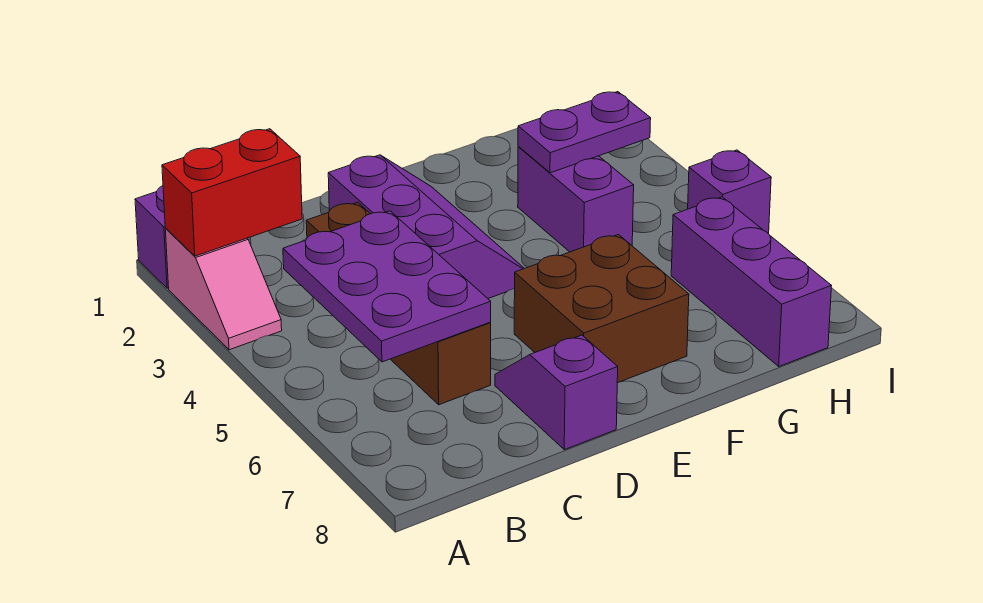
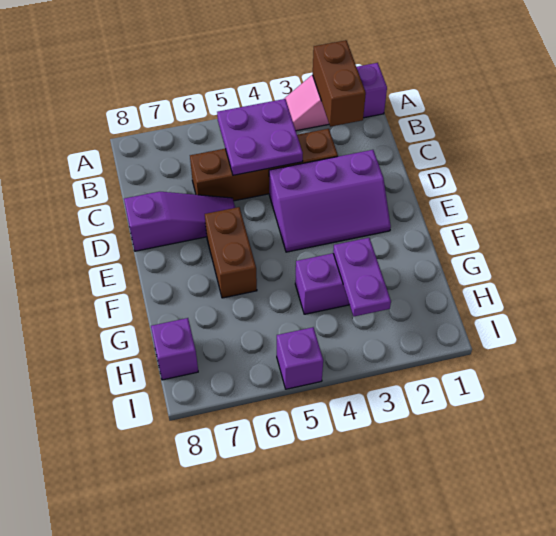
red brick A2:B2 level 2 -> brown brick A2:B2 level 2
purple plate B4:C6 level 2 -> purple plate B4:C5 level 2
purple slope D7:D8 level 1 top 8 -> purple slope D6:D8 level 1 top 8
brown brick E6:F7 level 1 -> brown brick E6:F6 level 1
purple brick H6:H8 level 1 -> purple brick H8 level 1

